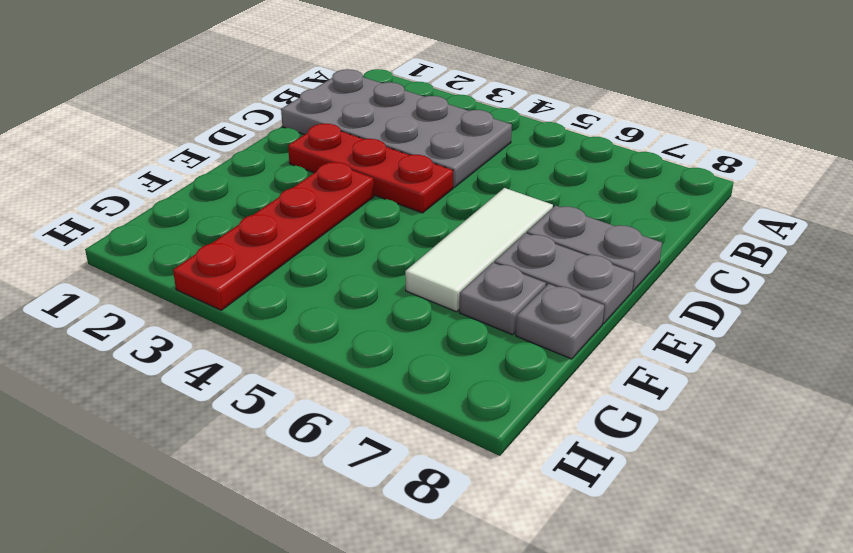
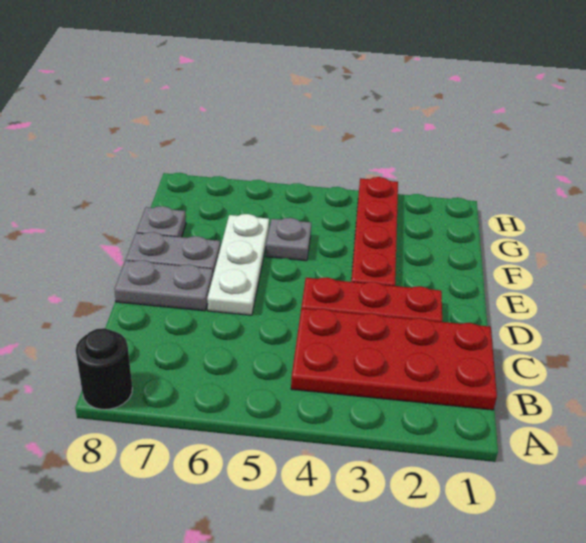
none -> black round brick A8 level 1
grey plate B1:C4 level 1 -> red plate B1:C4 level 1
white tile D6:F6 level 1 -> white plate D6:F6 level 1
grey plate F7 level 1 -> grey plate F5 level 1

